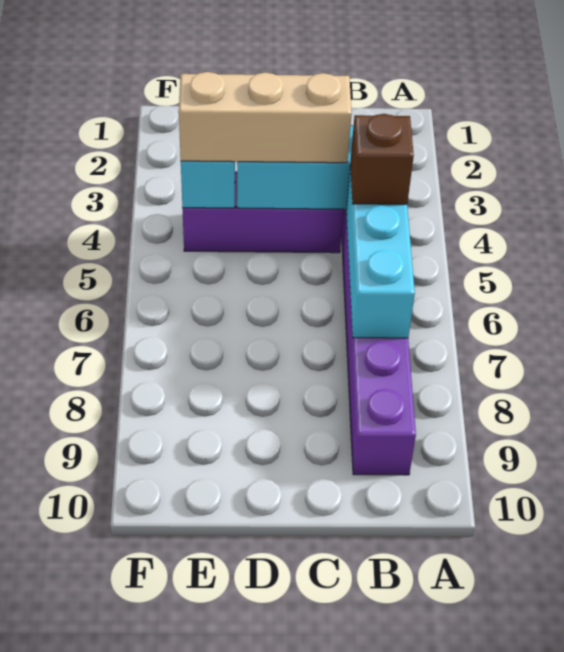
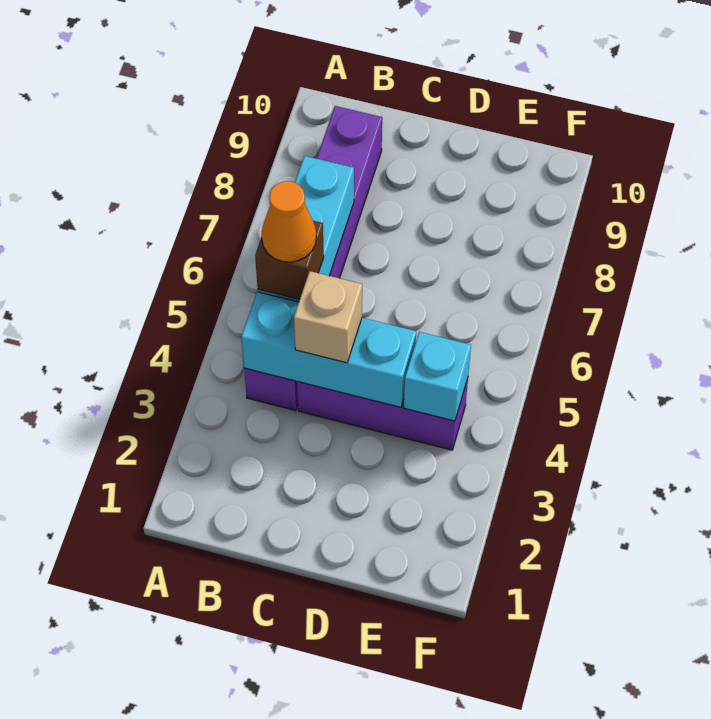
none -> orange cone B5 level 4
tan brick C4:E4 level 3 -> tan brick C4 level 3

